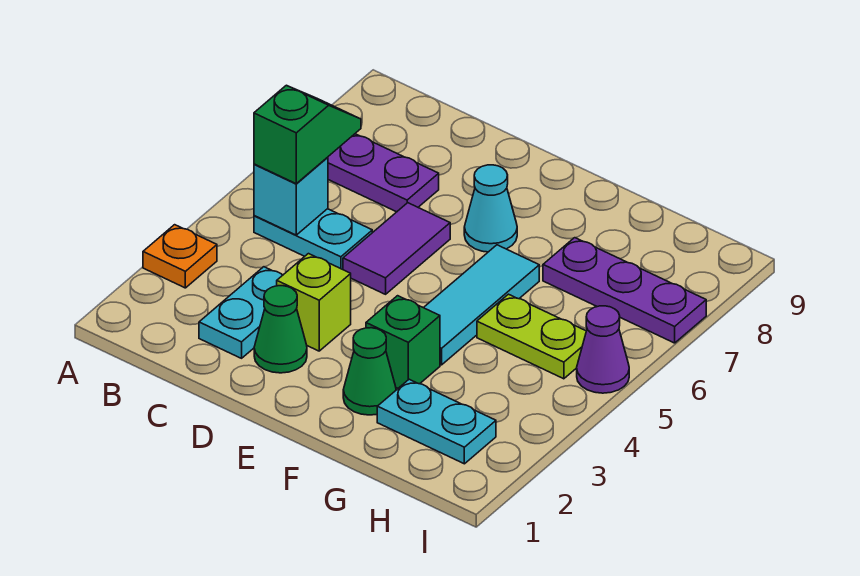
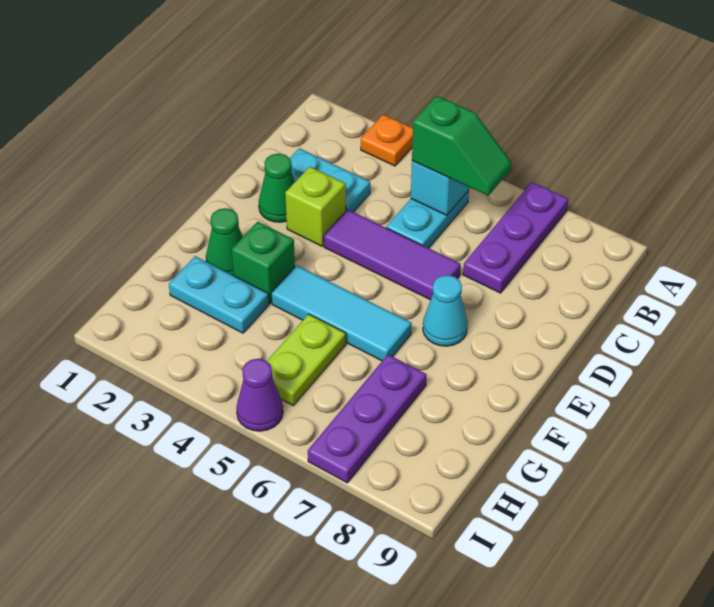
purple tile D5:D6 level 1 -> purple tile D4:D6 level 1
cyan plate G2:H2 level 1 -> cyan plate G2:G3 level 1

